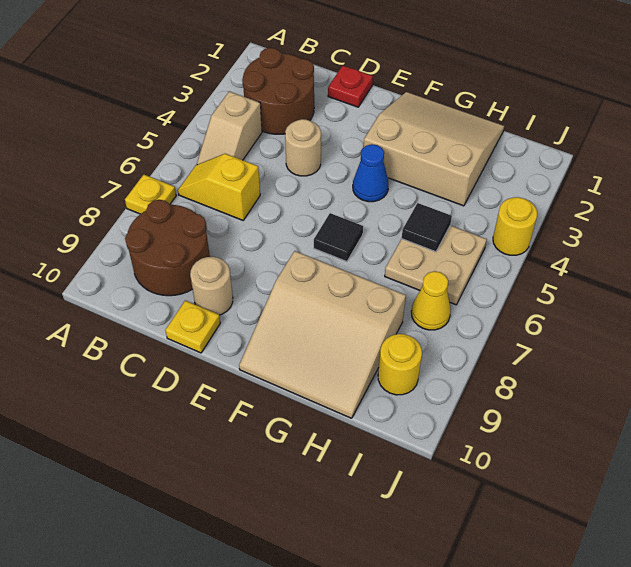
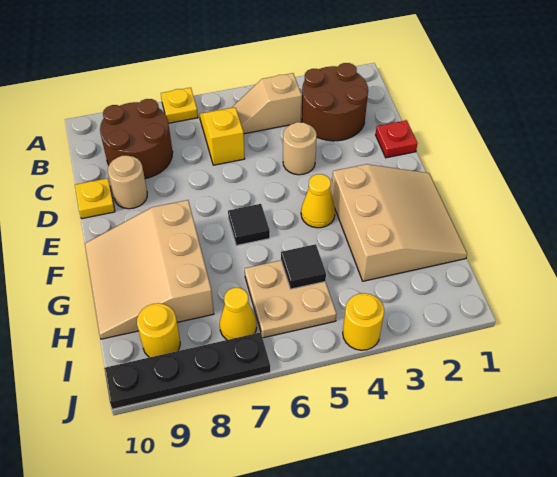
blue cone F4 level 1 -> yellow cone F4 level 1
none -> black plate J7:J10 level 1

